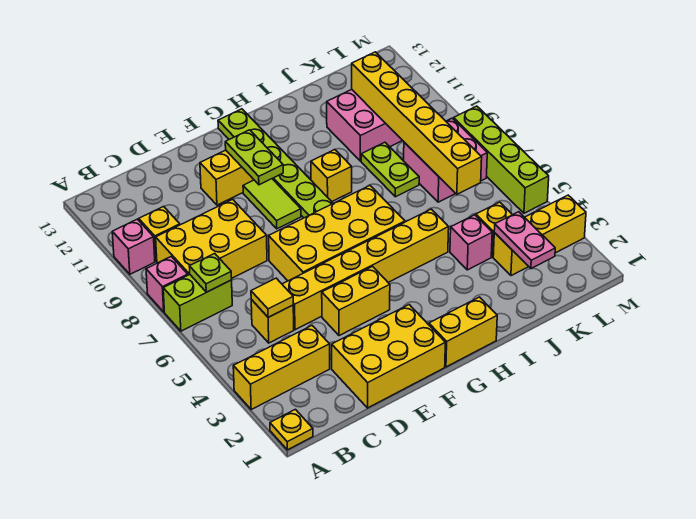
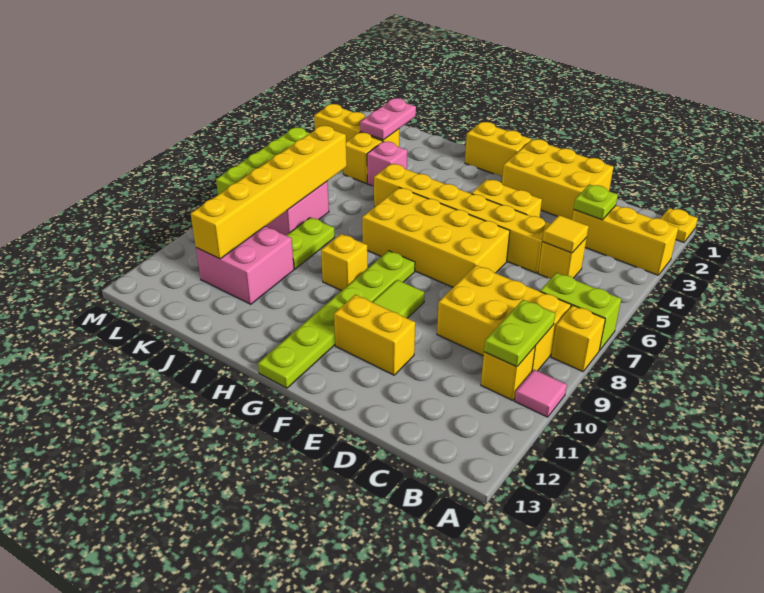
pink brick A8 level 1 -> yellow brick A8 level 1
pink brick A10 level 1 -> pink tile A10 level 1
lime plate B7 level 2 -> lime plate C3 level 2
lime plate F10:F11 level 2 -> lime plate B9:B10 level 2

